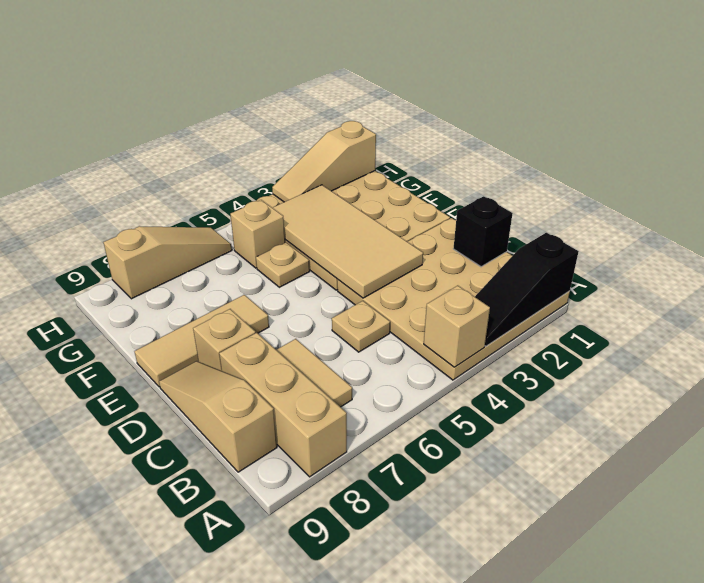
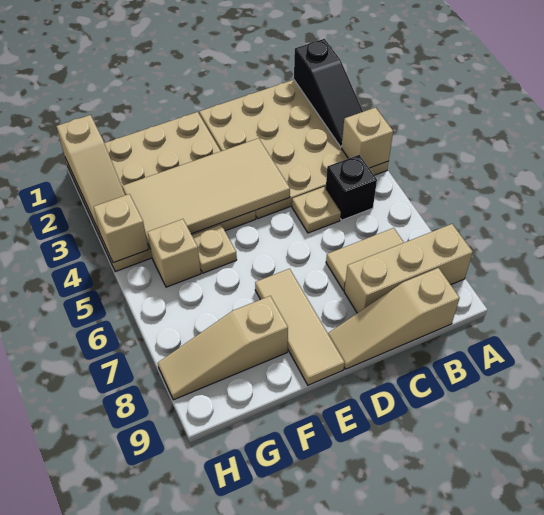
black brick C1 level 2 -> black brick B5 level 1
tan brick D8 level 1 -> tan brick H4 level 2
tan slope H6:H8 level 1 top 8 -> tan slope F8:H8 level 1 top F

